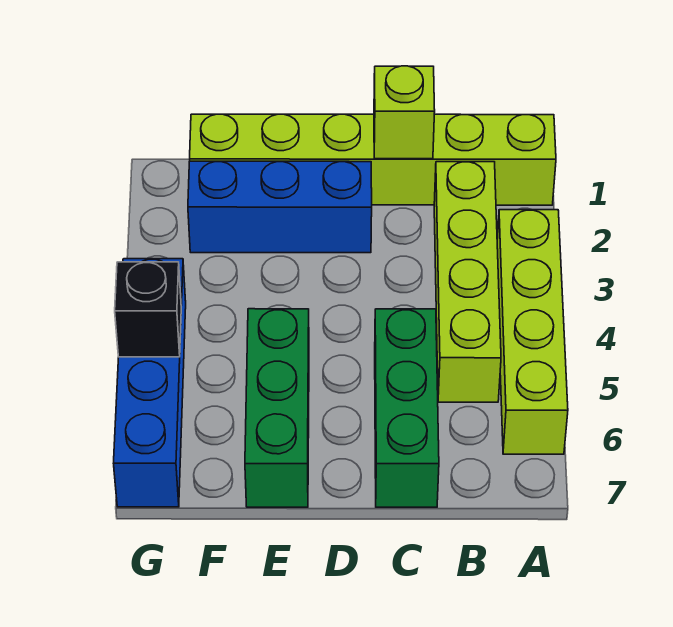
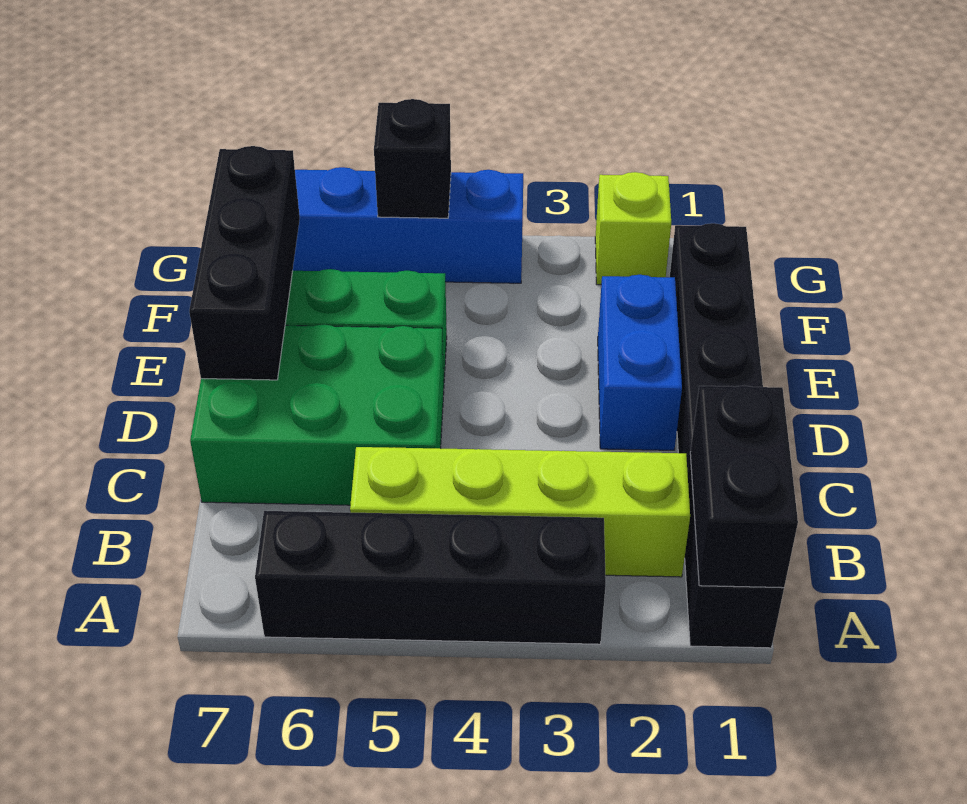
lime brick A1:F1 level 1 -> black brick A1:F1 level 1
none -> black brick A1:B1 level 2
lime brick A3:A6 level 1 -> black brick A3:A6 level 1
lime brick C1 level 2 -> lime brick G2 level 1
green brick C5:C7 level 1 -> green brick C5:D7 level 1
blue brick D2:F2 level 1 -> blue brick D2:E2 level 1
none -> black brick D7:F7 level 2

